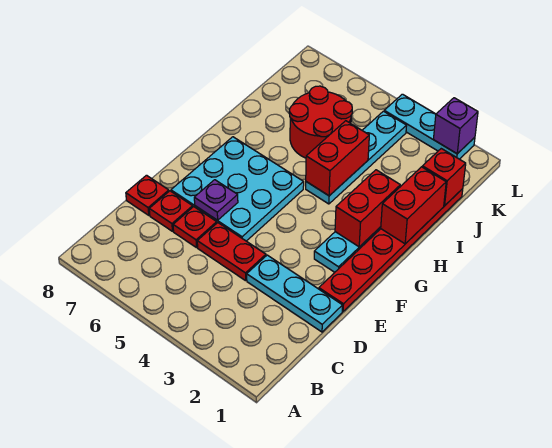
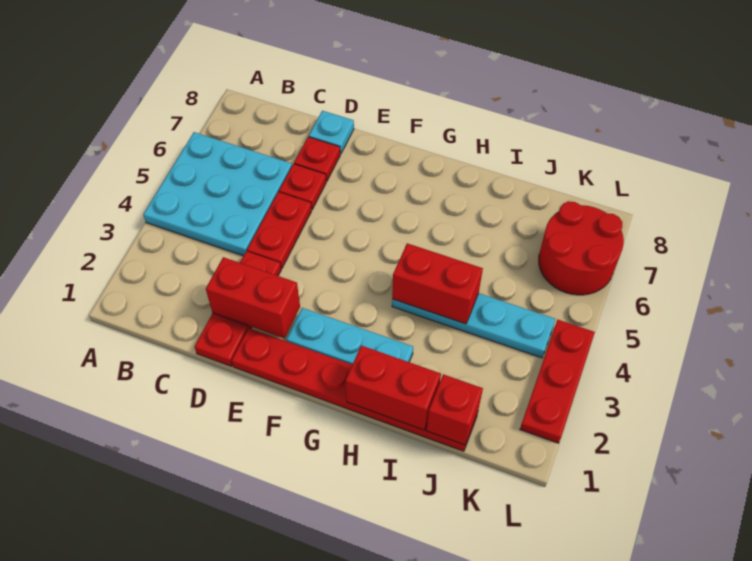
cyan plate D1:D3 level 1 -> red plate D1:D3 level 1
red plate D8 level 1 -> cyan plate D8 level 1
cyan plate E5:G7 level 1 -> cyan plate A4:C6 level 1
purple plate E6 level 2 -> none
red brick G2:H2 level 2 -> red brick D2:E2 level 2
red round brick I5:J6 level 1 -> red round brick K6:L7 level 1
cyan plate L2:L4 level 1 -> red plate L2:L4 level 1
purple brick L2 level 2 -> none

